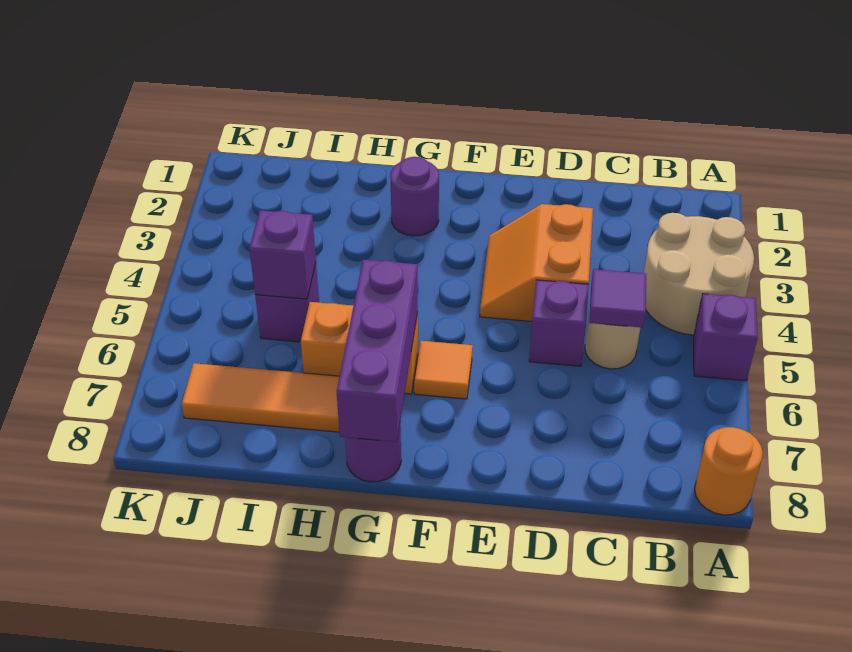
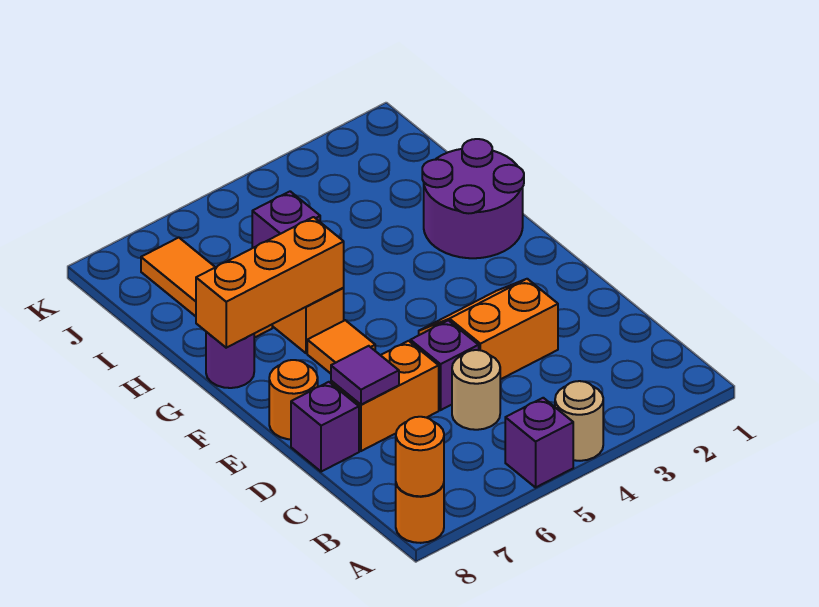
tan round brick A3:B4 level 1 -> tan round brick A4 level 1
none -> orange round brick A8 level 2
purple tile C5 level 2 -> purple tile D7 level 2
none -> orange brick D6:D7 level 1
none -> orange round brick E8 level 1
purple round brick G2 level 1 -> purple round brick G1:H2 level 1
purple brick G6:G8 level 2 -> orange brick G6:G8 level 2
purple brick I5 level 2 -> purple brick D8 level 1

